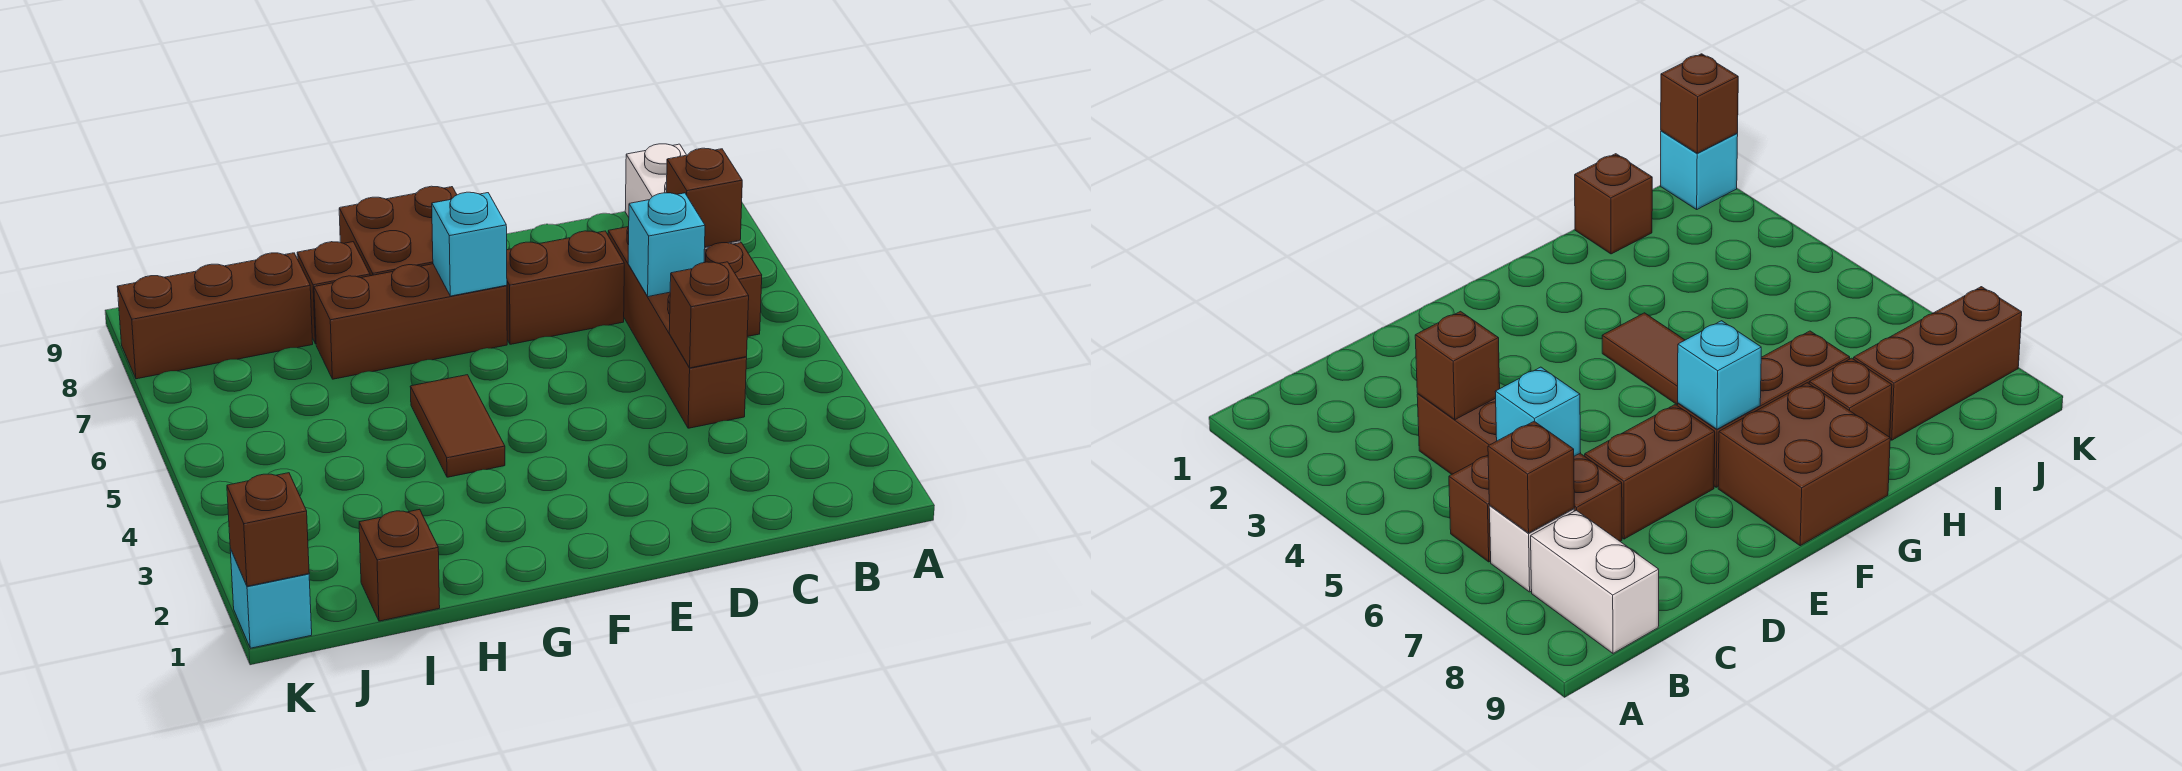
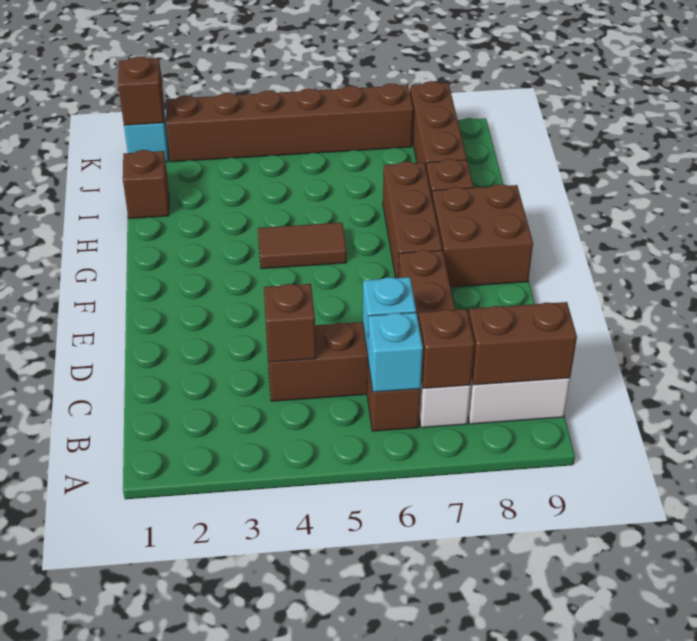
none -> brown brick B8:B9 level 2
cyan brick F7 level 2 -> cyan brick B6 level 2
none -> brown brick K2:K7 level 1

